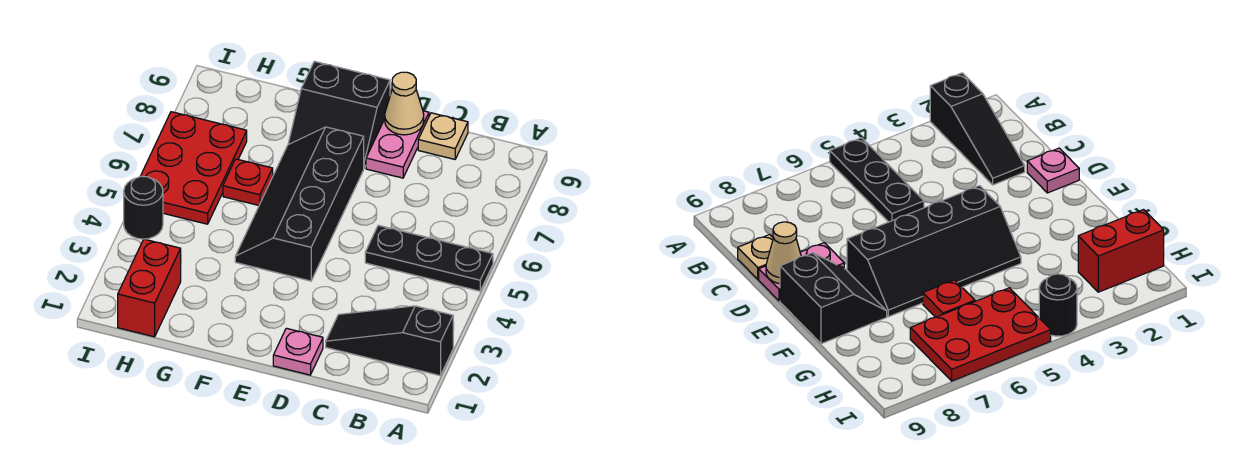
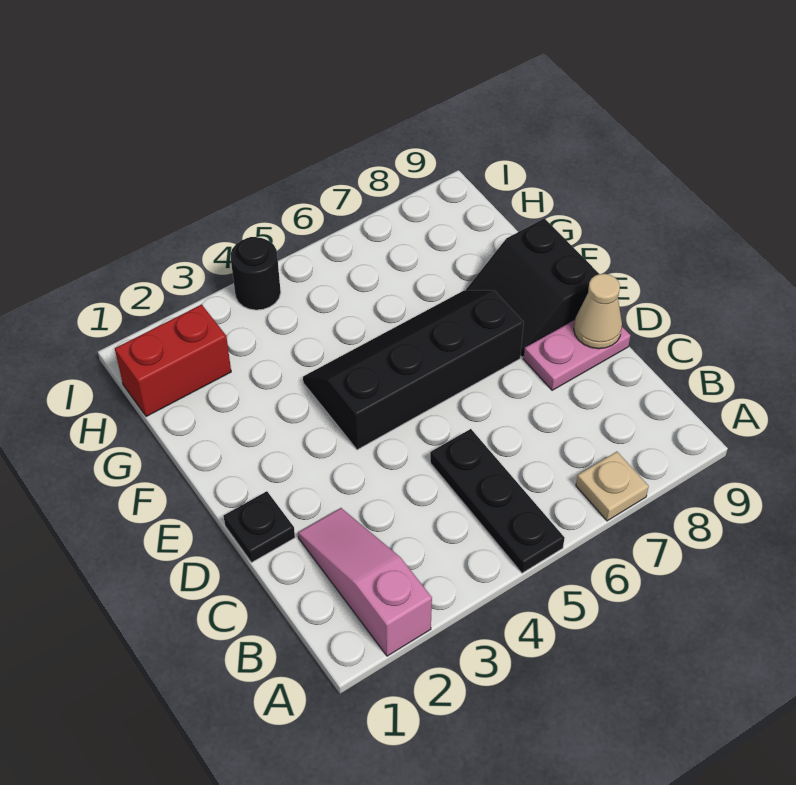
black slope A2:C2 level 1 top A -> pink slope A2:C2 level 1 top A
tan plate C9 level 1 -> tan plate A7 level 1
pink plate D1 level 1 -> black plate D1 level 1
red plate G6 level 1 -> none
red plate H5:I7 level 1 -> none

